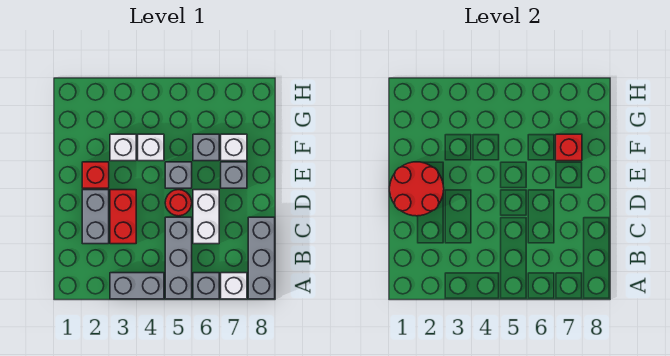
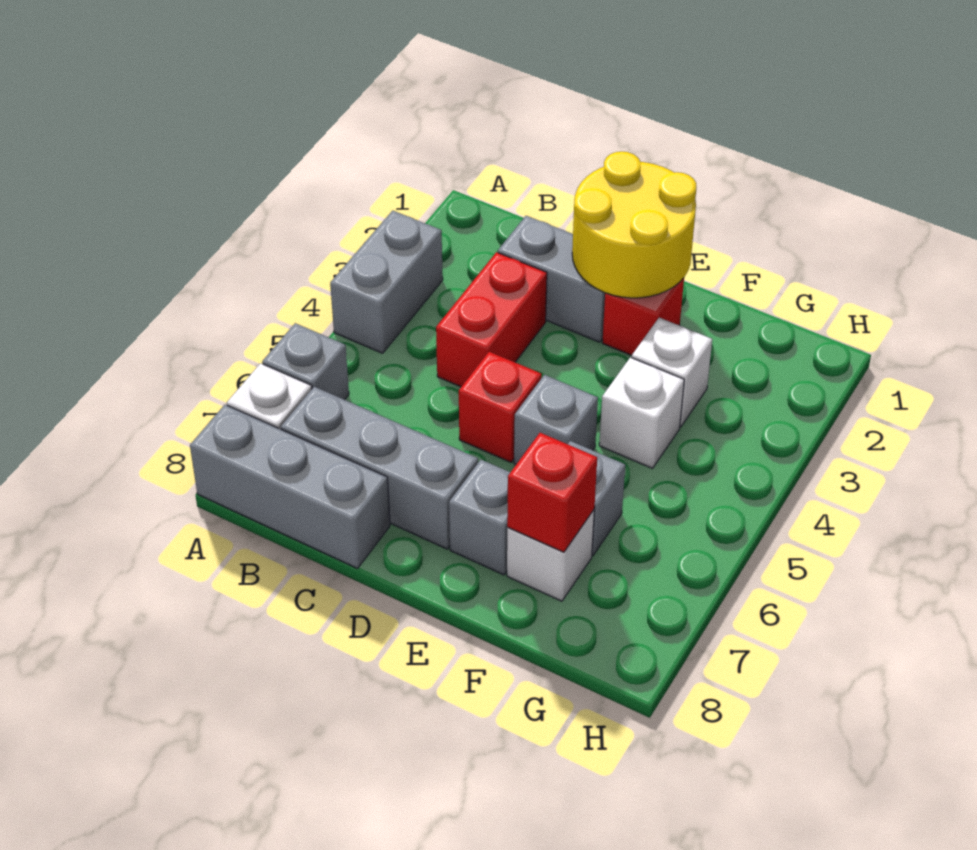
grey brick A5:C5 level 1 -> grey brick B7:D7 level 1
red brick C3:D3 level 1 -> red brick C3:C4 level 1
white brick C6:D6 level 1 -> none
red round brick D1:E2 level 2 -> yellow round brick D1:E2 level 2
red round brick D5 level 1 -> red brick D5 level 1

